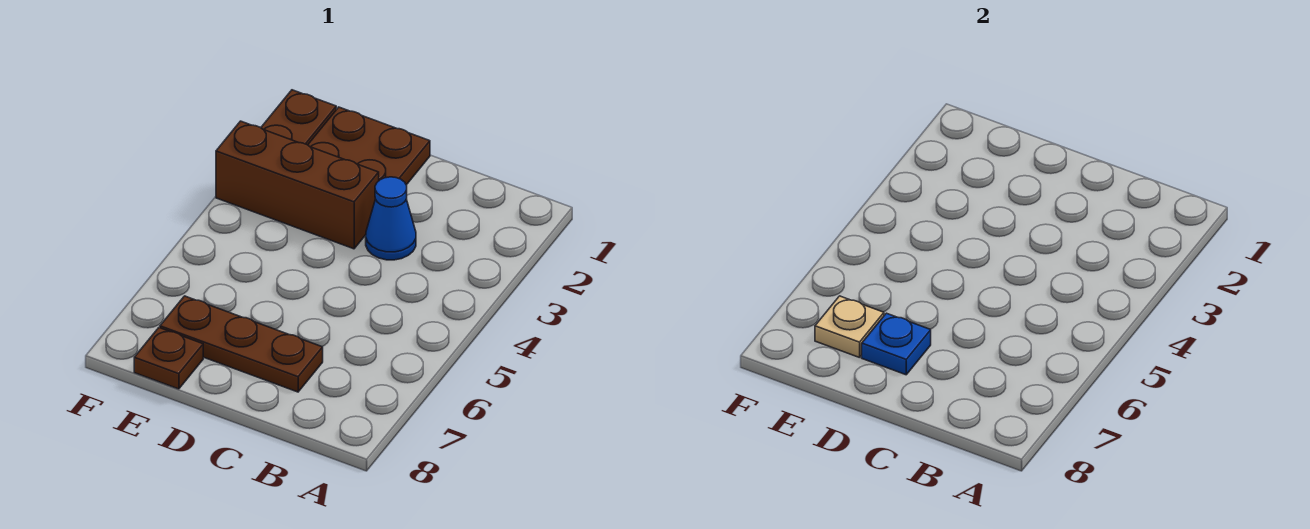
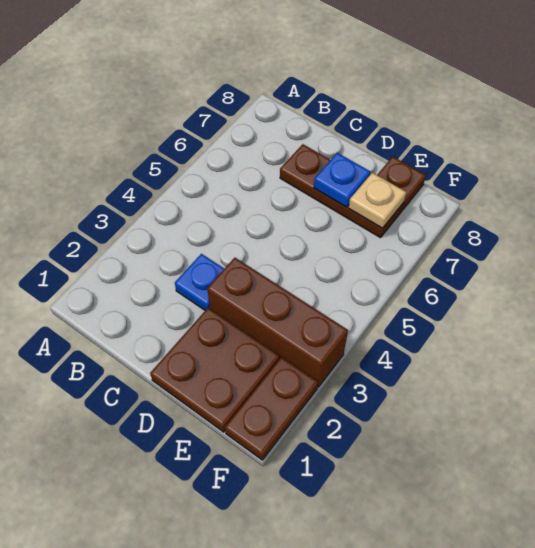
blue cone C3 level 1 -> blue plate C3 level 1

